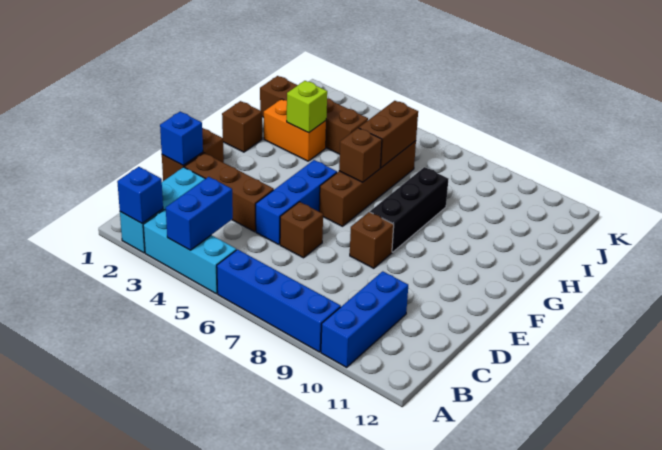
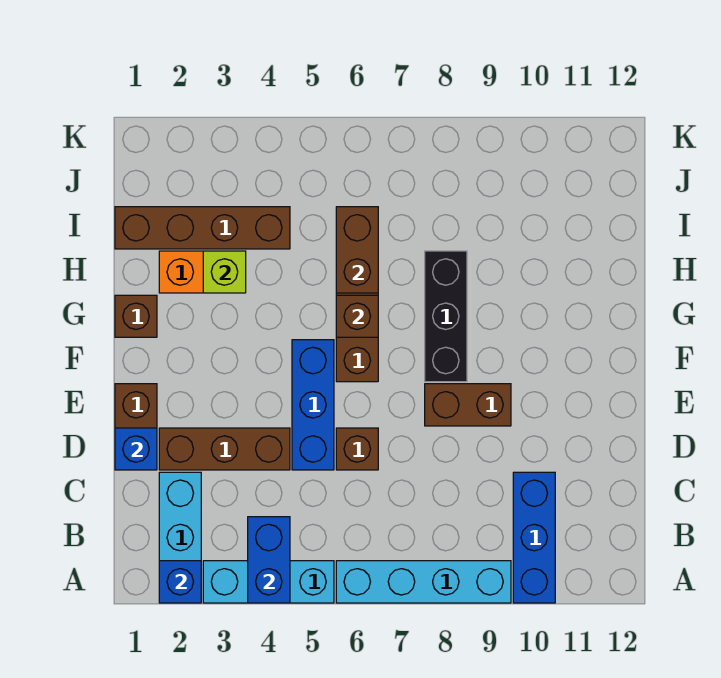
blue brick A6:A9 level 1 -> cyan brick A6:A9 level 1
brown brick E8 level 1 -> brown brick E8:E9 level 1

